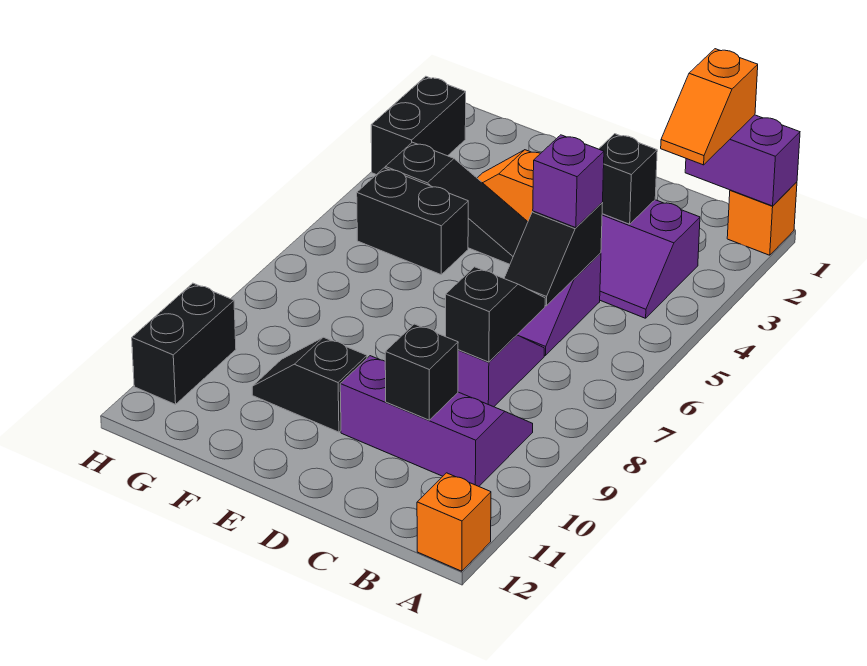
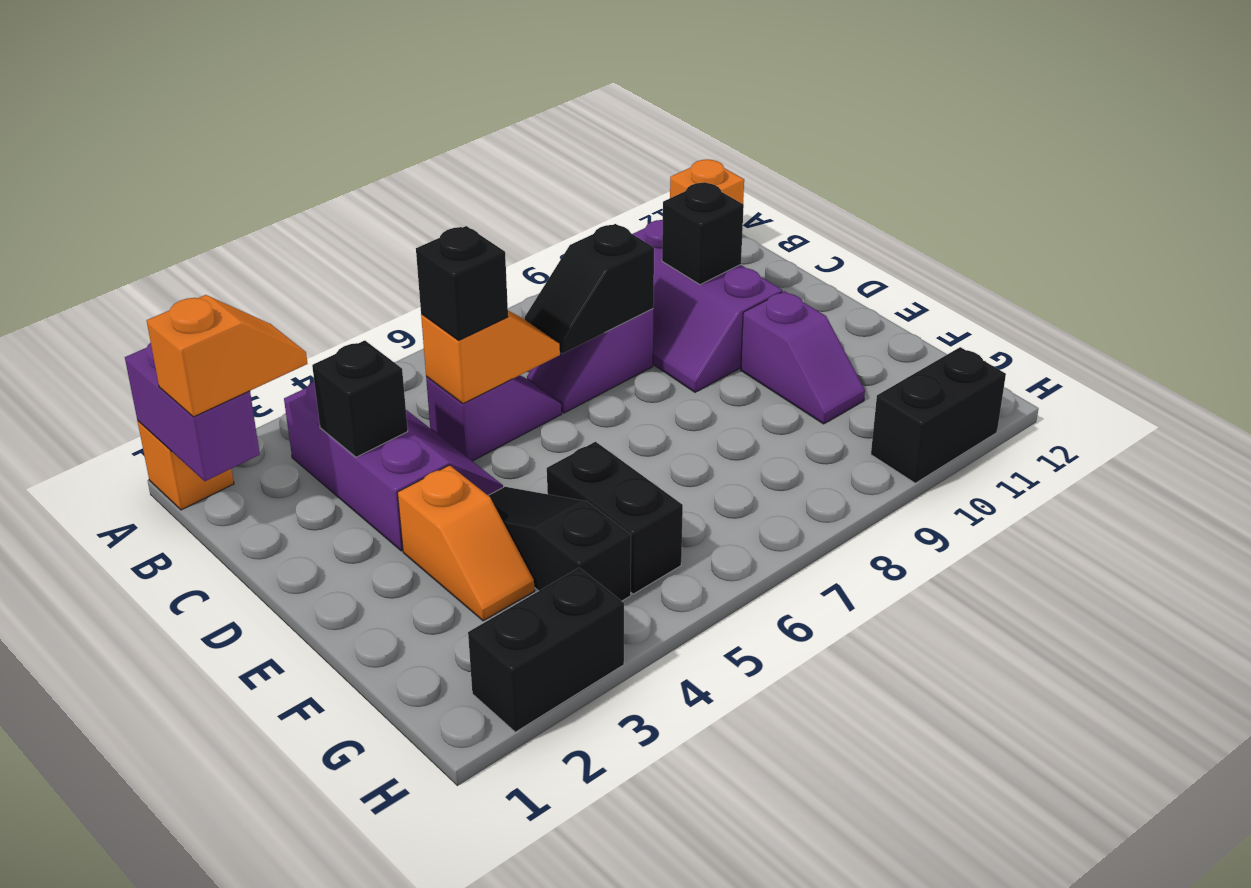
black slope C5:C6 level 2 top 5 -> orange slope C5:C6 level 2 top 5
purple brick C5 level 3 -> black brick C5 level 3
black slope E10:F10 level 1 top E -> purple slope E10:F10 level 1 top E

